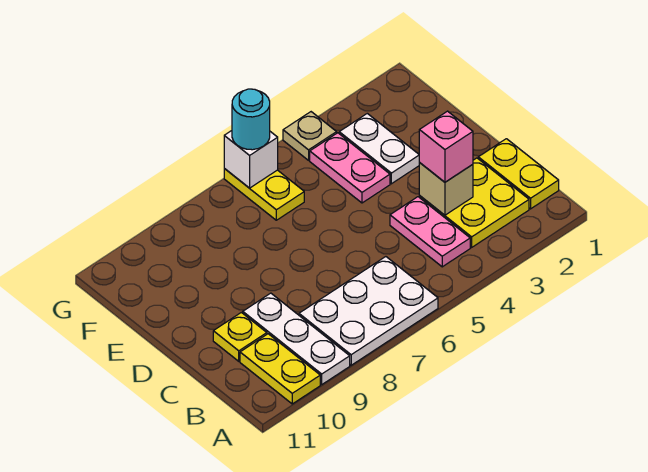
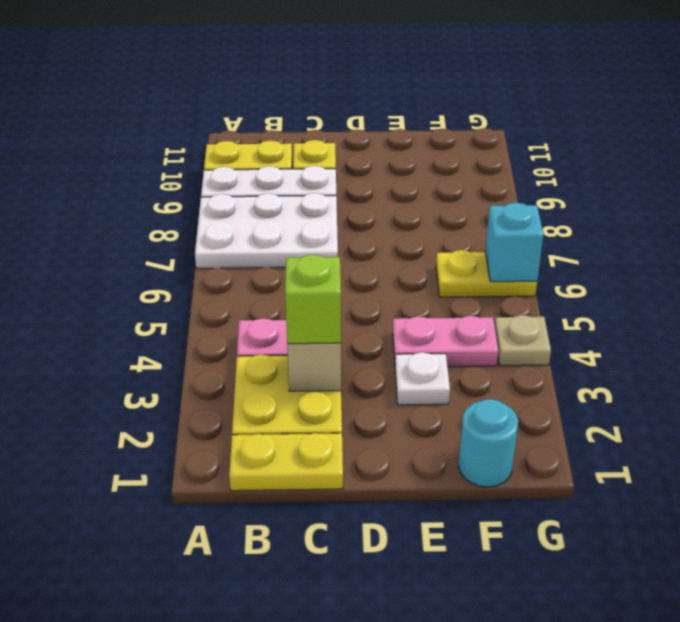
white plate A6:B8 level 1 -> white plate A7:C8 level 1
pink brick C3 level 3 -> lime brick C3 level 3
white plate E3:F3 level 1 -> white plate E3 level 1
white brick G6 level 2 -> cyan brick G6 level 2
cyan round brick G6 level 3 -> cyan round brick F1 level 1

